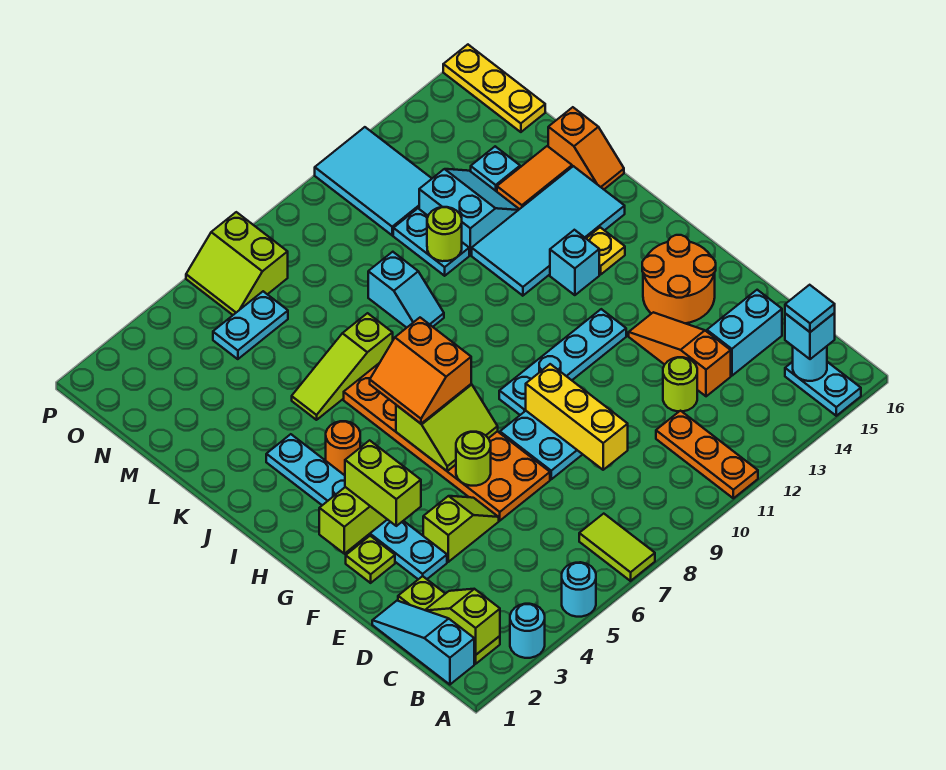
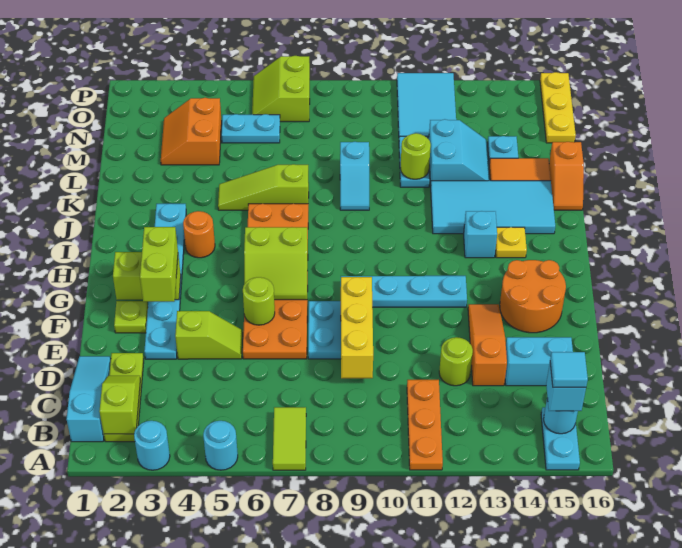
orange slope H6:I7 level 3 top 7 -> orange slope M3:N4 level 1 top 4

